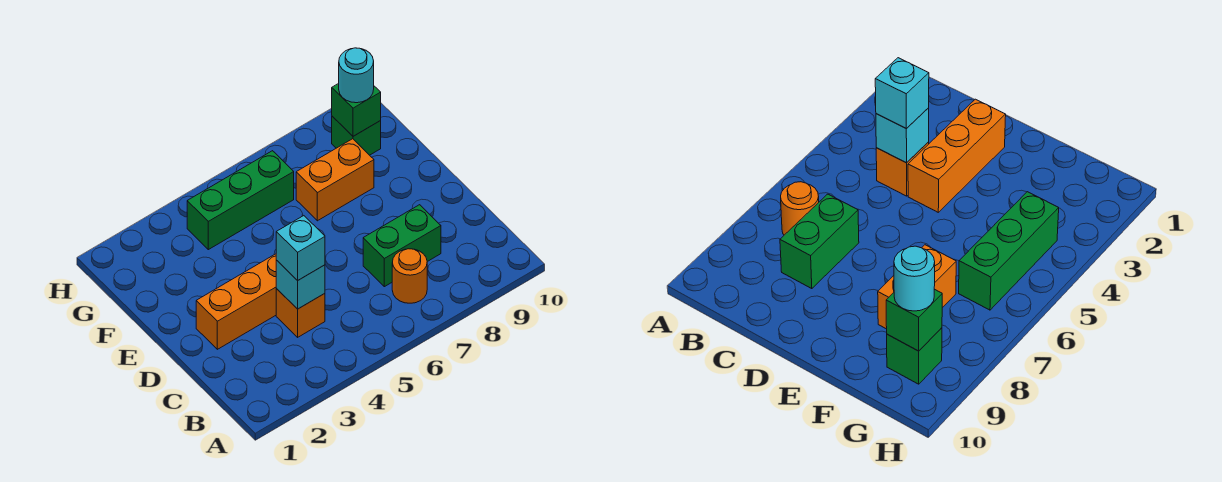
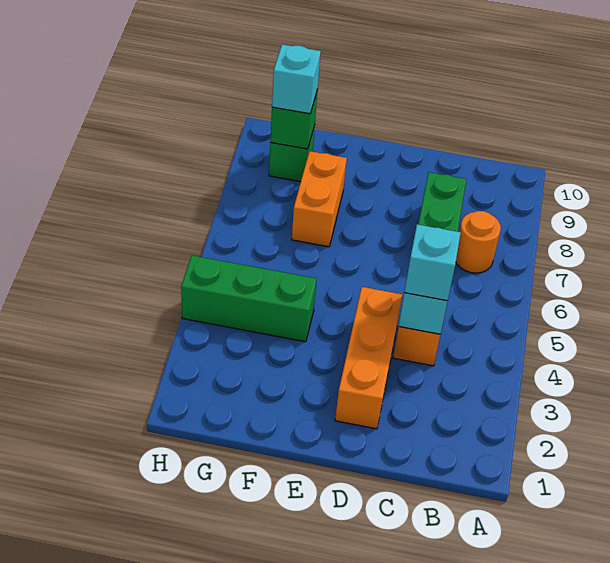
green brick G4:G6 level 1 -> green brick F4:H4 level 1
cyan round brick G9 level 3 -> cyan brick G9 level 3

